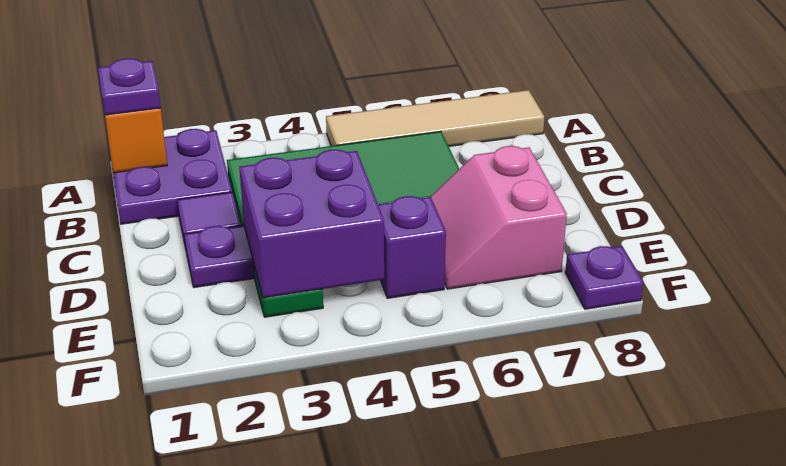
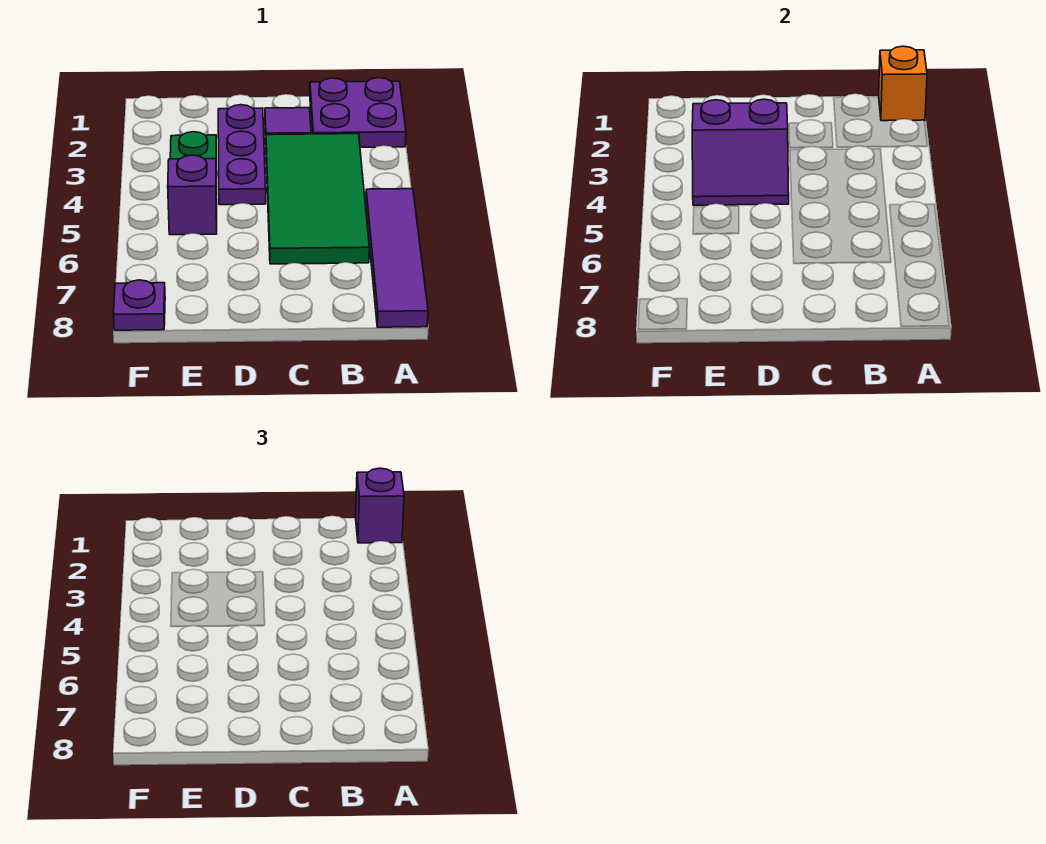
purple plate A1 level 3 -> purple brick A1 level 3
tan tile A5:A8 level 1 -> purple tile A5:A8 level 1
purple brick D3:E4 level 2 -> purple slope D3:E4 level 2 top 3
pink slope D6:E7 level 1 top 7 -> none

